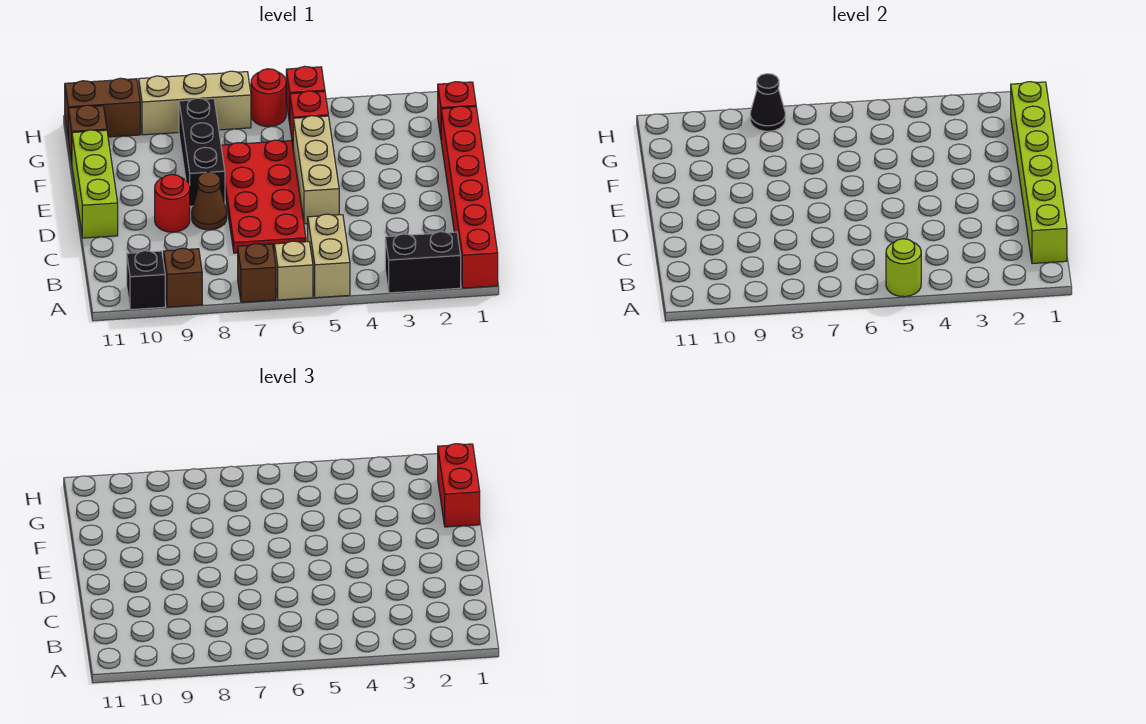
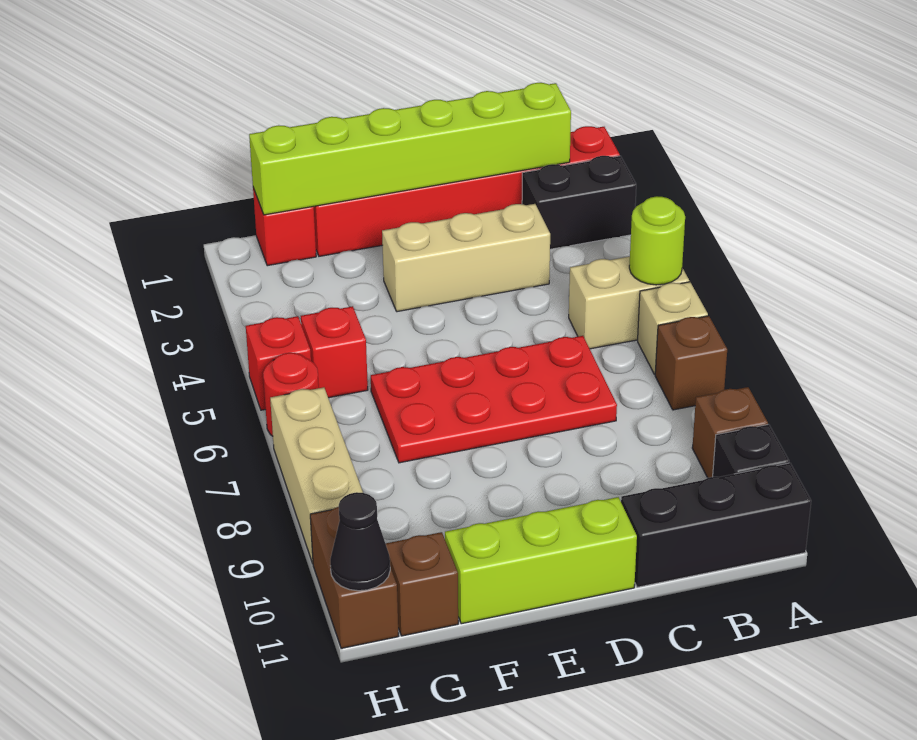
black brick A2:A3 level 1 -> black brick A2:B2 level 1
tan brick D5:F5 level 1 -> tan brick C3:E3 level 1
brown cone D8 level 1 -> none
red round brick D9 level 1 -> none
black brick E8:G8 level 1 -> black brick A11:C11 level 1
red brick F1:G1 level 3 -> none
black cone H8 level 2 -> black cone H11 level 2

